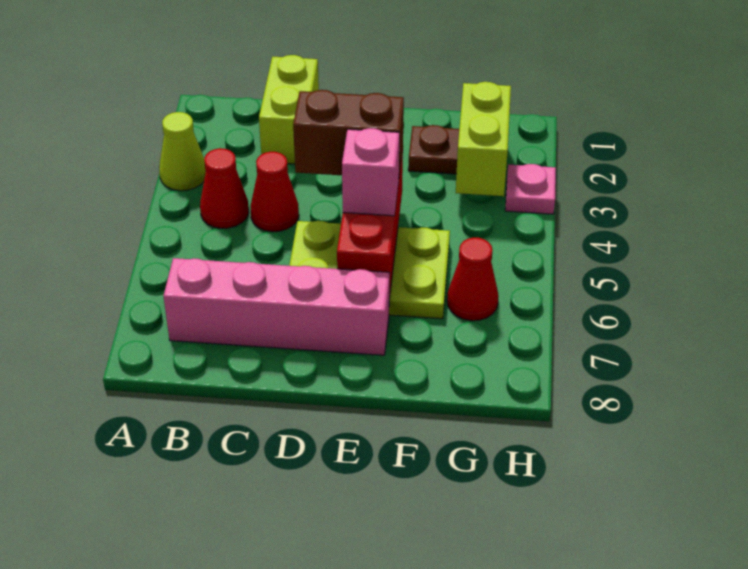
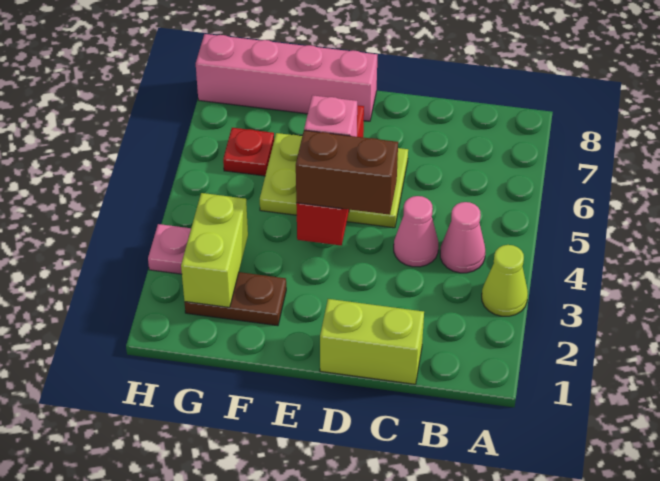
red cone B4 level 1 -> pink cone B4 level 1
pink brick B7:E7 level 1 -> pink brick E8:H8 level 1
lime brick C1:C2 level 1 -> lime brick C1:D1 level 1
red cone C4 level 1 -> pink cone C4 level 1
red cone G6 level 1 -> red plate G6 level 1

